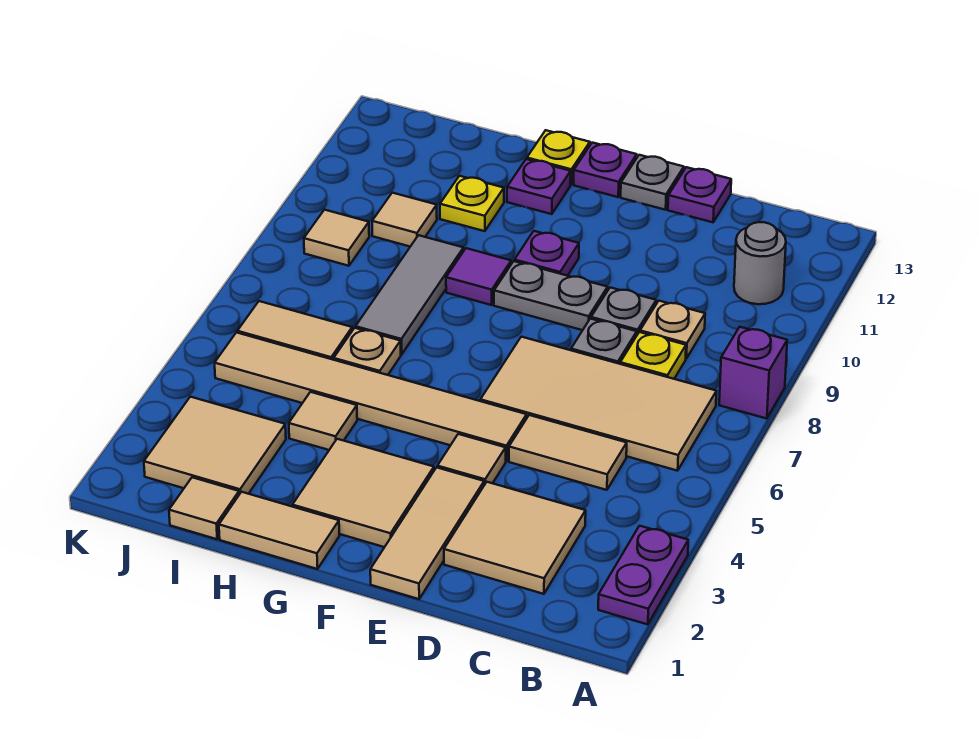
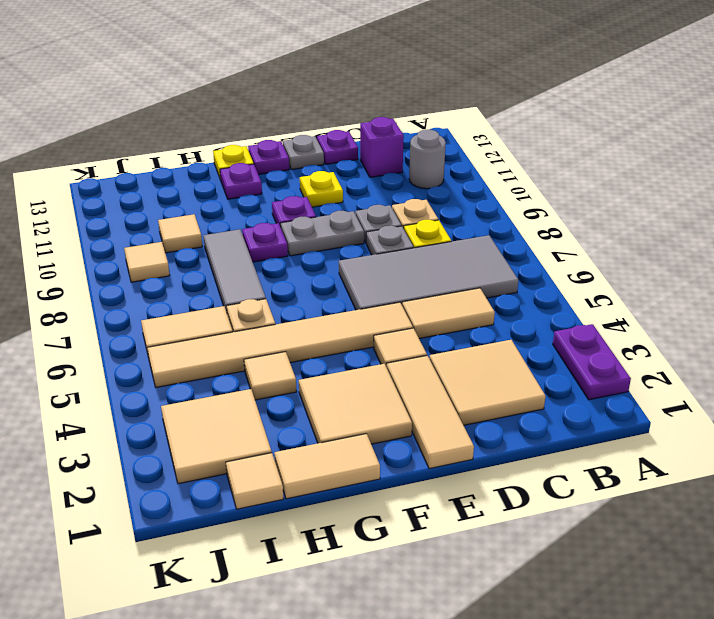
purple brick A8 level 1 -> purple brick C12 level 1
tan tile B6:E7 level 1 -> grey tile B6:E7 level 1
purple tile G9 level 1 -> purple plate G9 level 1
yellow plate H11 level 1 -> yellow plate E11 level 1

